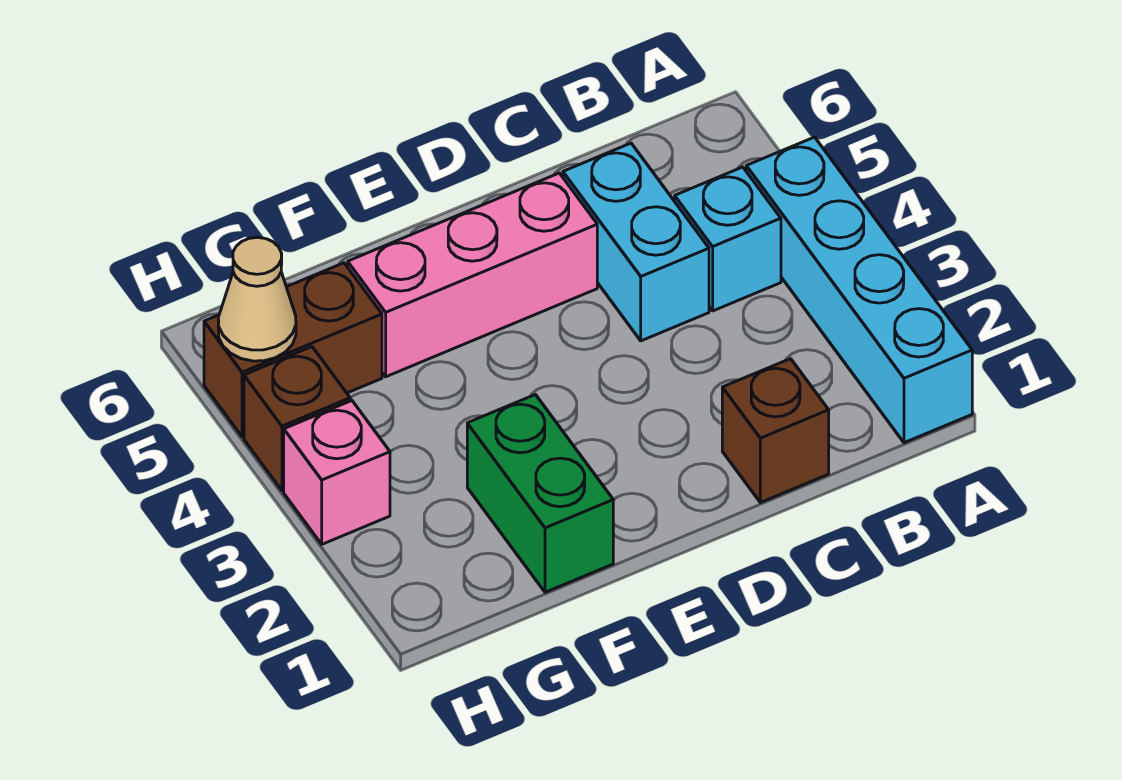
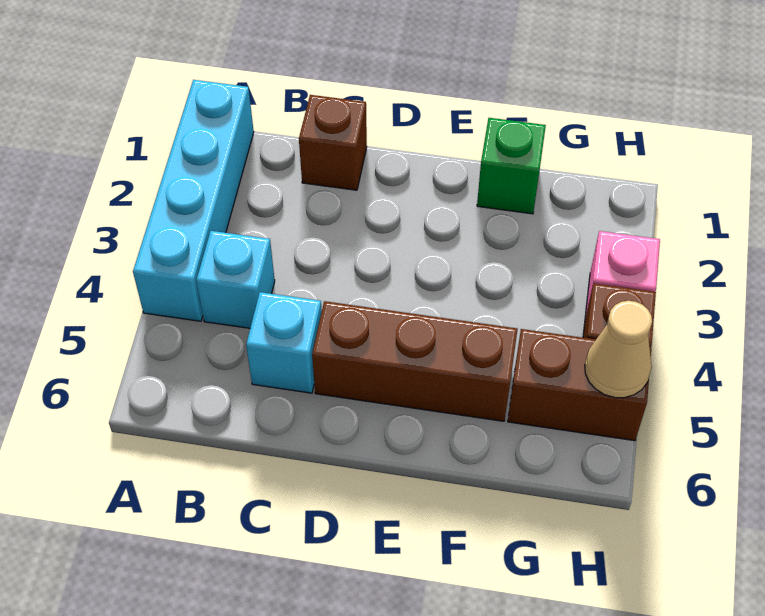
cyan brick C4:C5 level 1 -> cyan brick C5 level 1
pink brick D5:F5 level 1 -> brown brick D5:F5 level 1
green brick F1:F2 level 1 -> green brick F1 level 1

